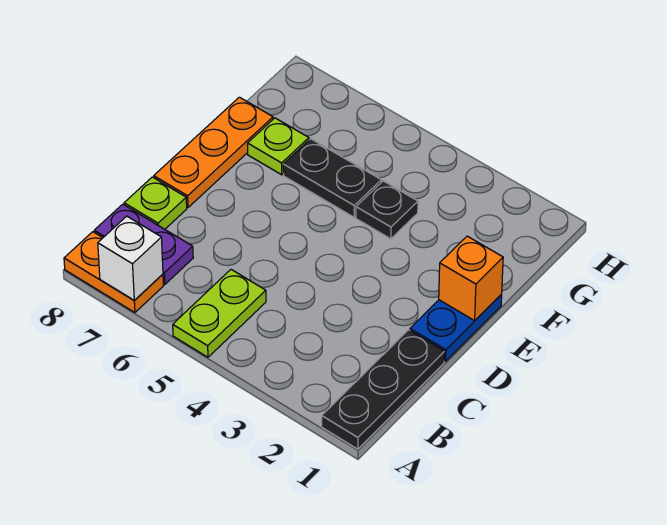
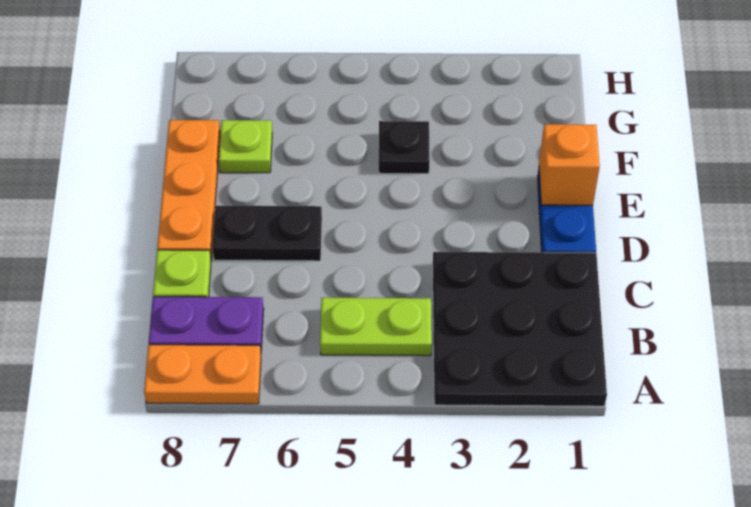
black plate A1:C1 level 1 -> black plate A1:C3 level 1
lime plate A5:B5 level 1 -> lime plate B4:B5 level 1
white brick A7 level 2 -> none
black plate F5:F6 level 1 -> black plate D6:D7 level 1

